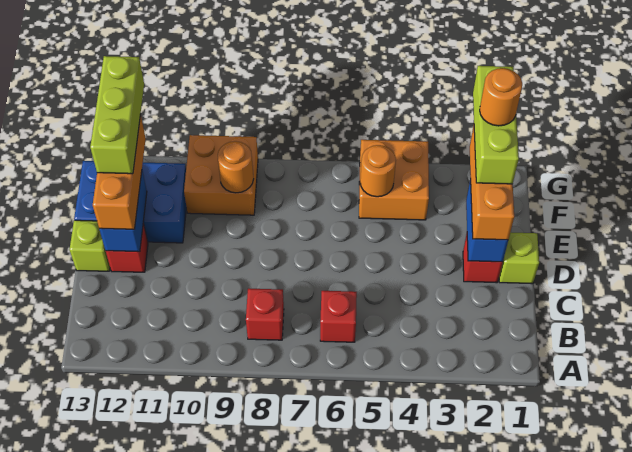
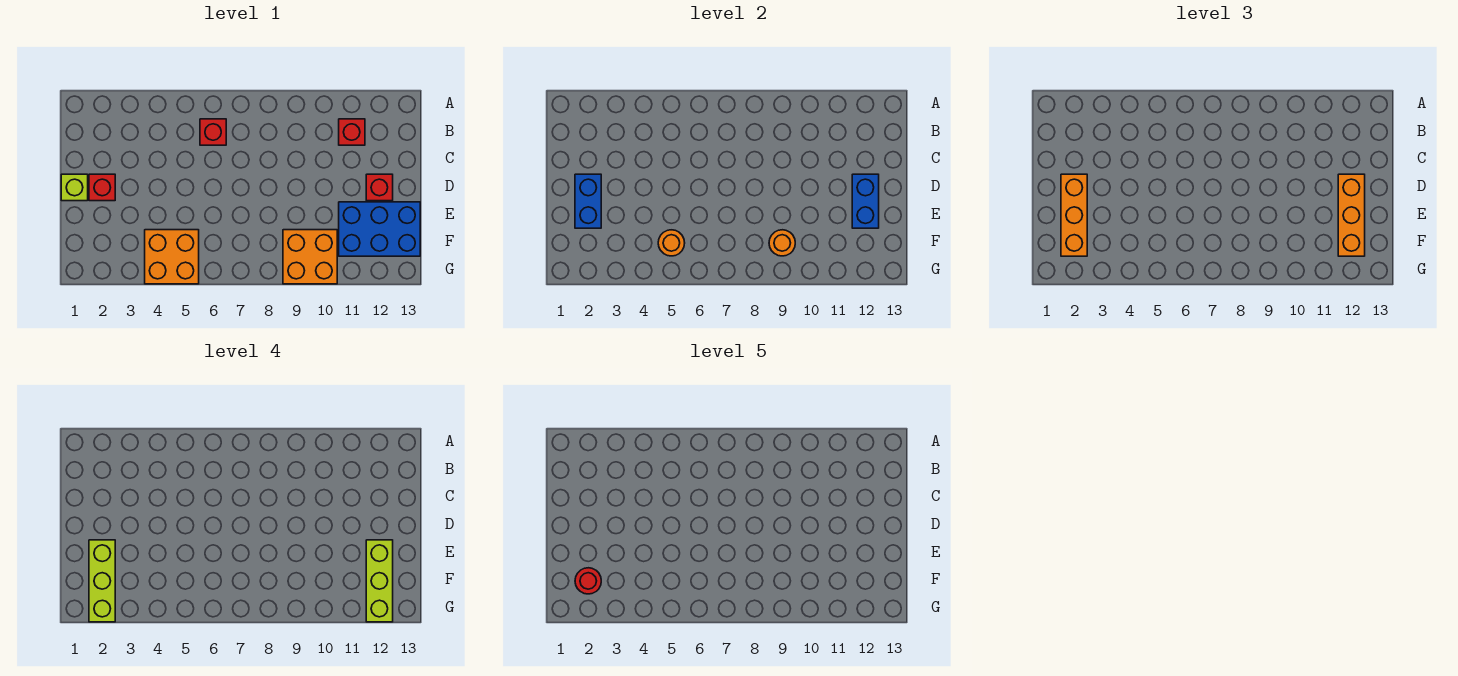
red brick B8 level 1 -> red brick B11 level 1
lime brick D13 level 1 -> none
orange round brick F2 level 5 -> red round brick F2 level 5

